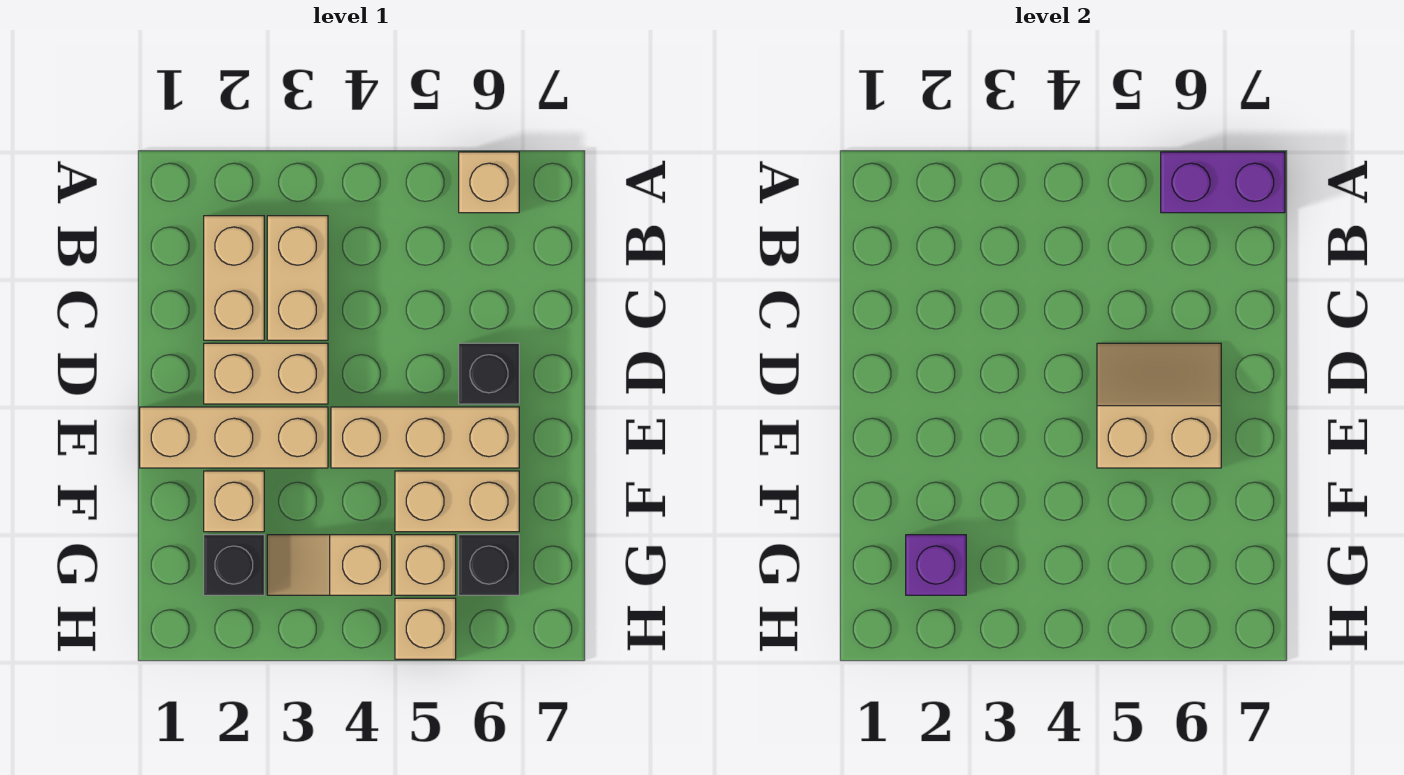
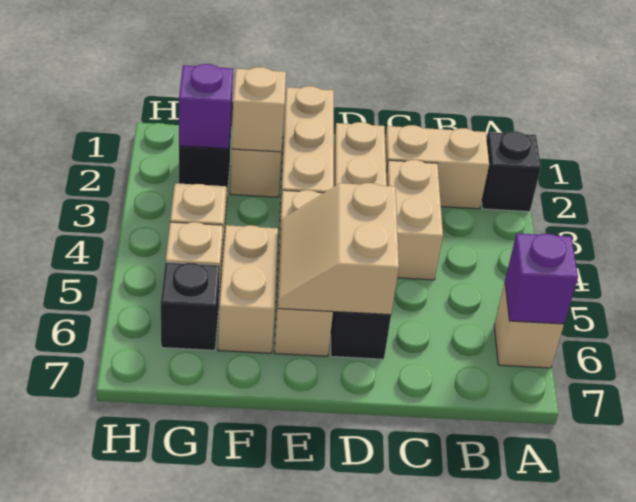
none -> black brick A2 level 1
purple brick A6:A7 level 2 -> purple brick A6 level 2
tan brick B3:C3 level 1 -> tan brick C3:C4 level 1
tan slope D5:E6 level 2 top E -> tan slope D5:E6 level 2 top D
tan brick H5 level 1 -> tan brick F2 level 2

